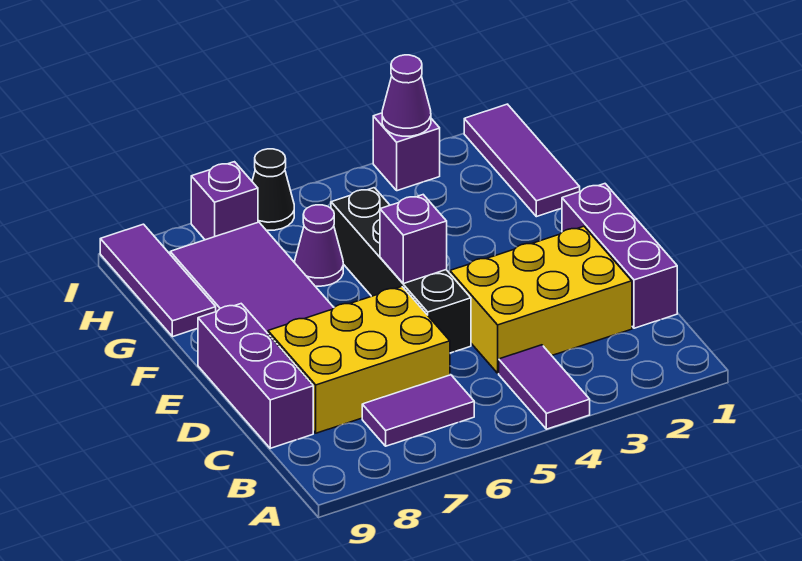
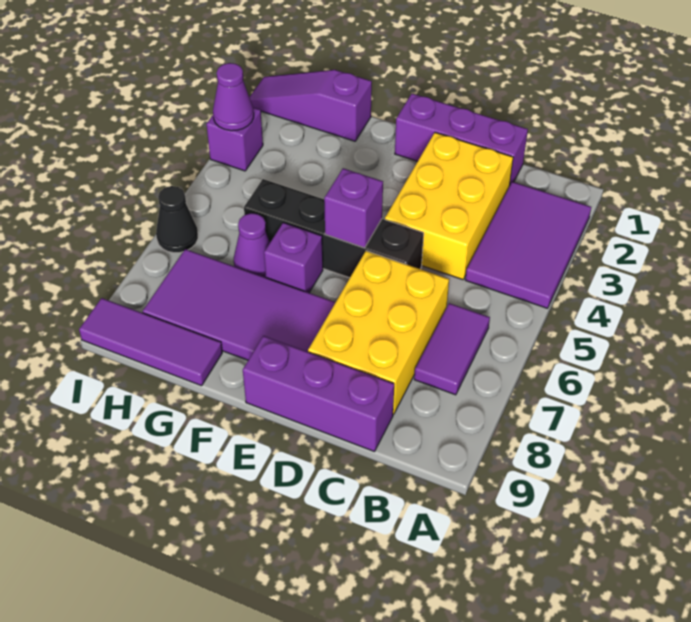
purple tile A4:B4 level 1 -> purple tile A2:B4 level 1
purple tile G1:I1 level 1 -> purple slope G1:I1 level 1 top G
purple brick I7 level 1 -> purple brick F6 level 1

